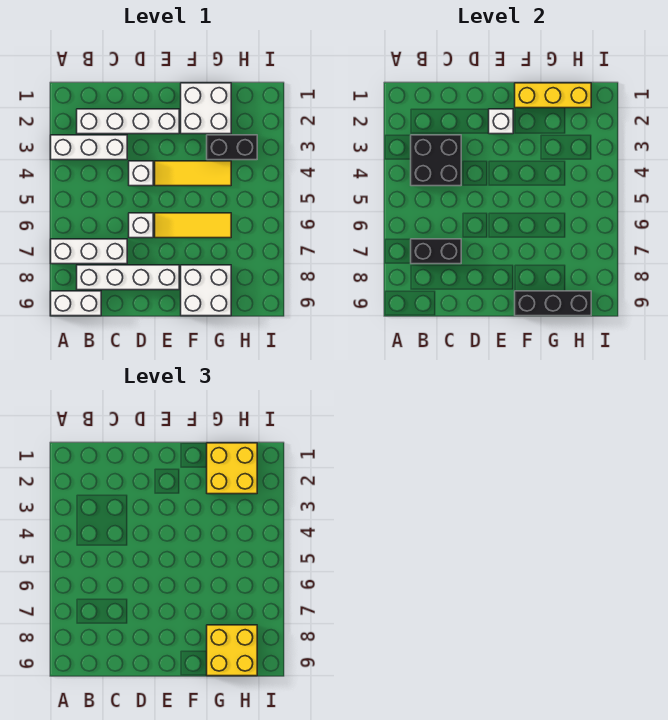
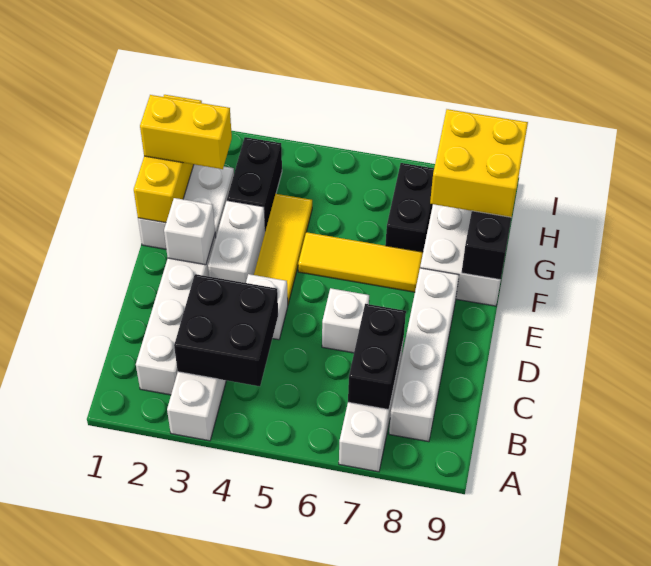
white brick A9:B9 level 1 -> white brick E3:F3 level 1
yellow tile E6:G6 level 1 -> yellow tile F5:F7 level 1
yellow brick G1:H2 level 3 -> yellow brick G1:G2 level 3
none -> black brick G7:H7 level 1

